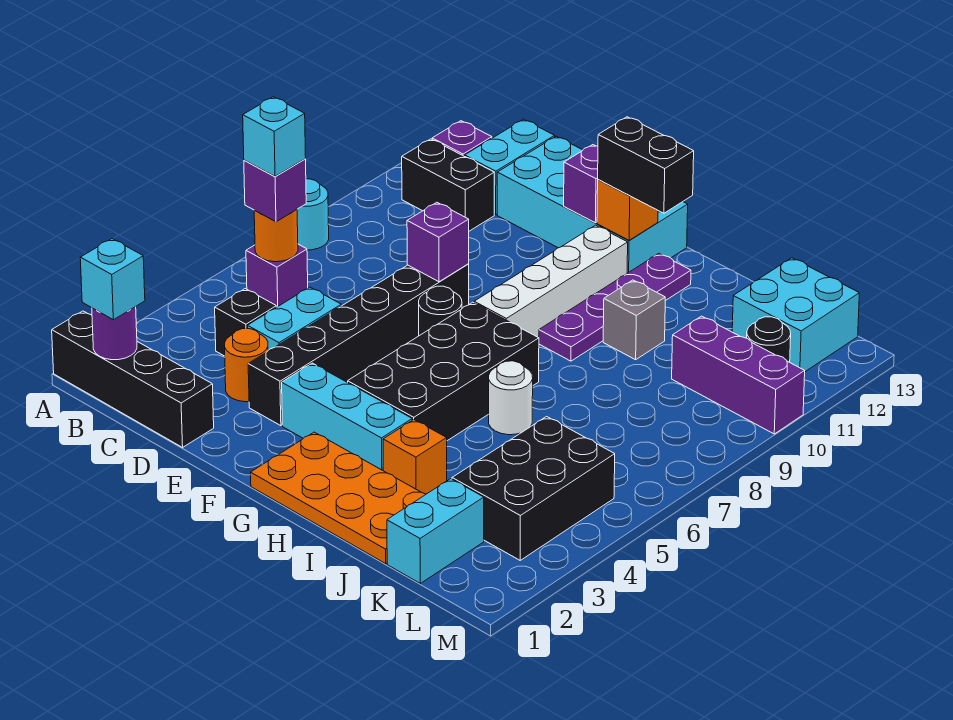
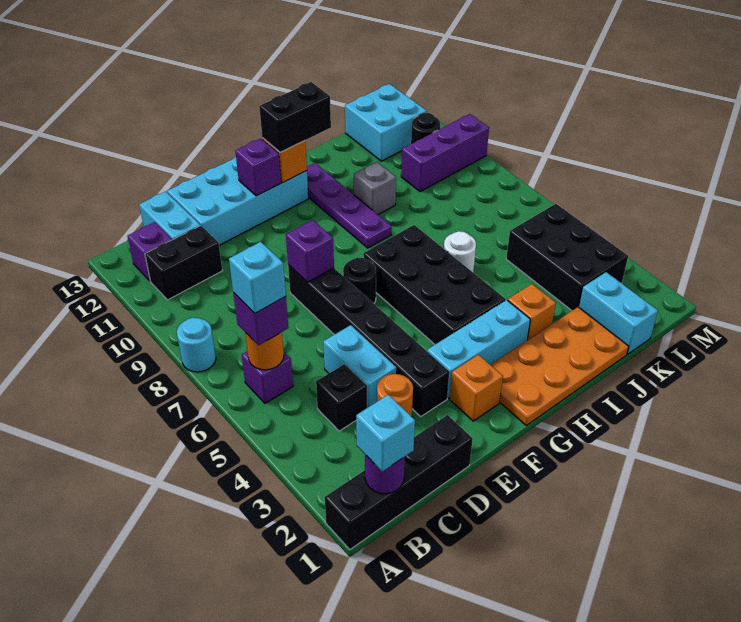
none -> orange brick F2 level 1
white brick G8:G11 level 1 -> none

